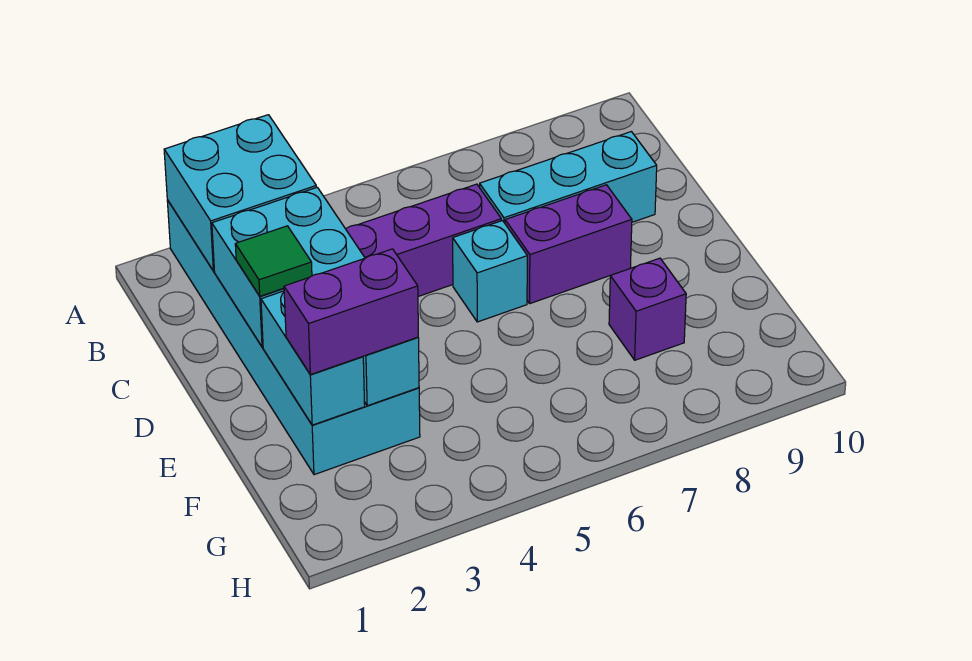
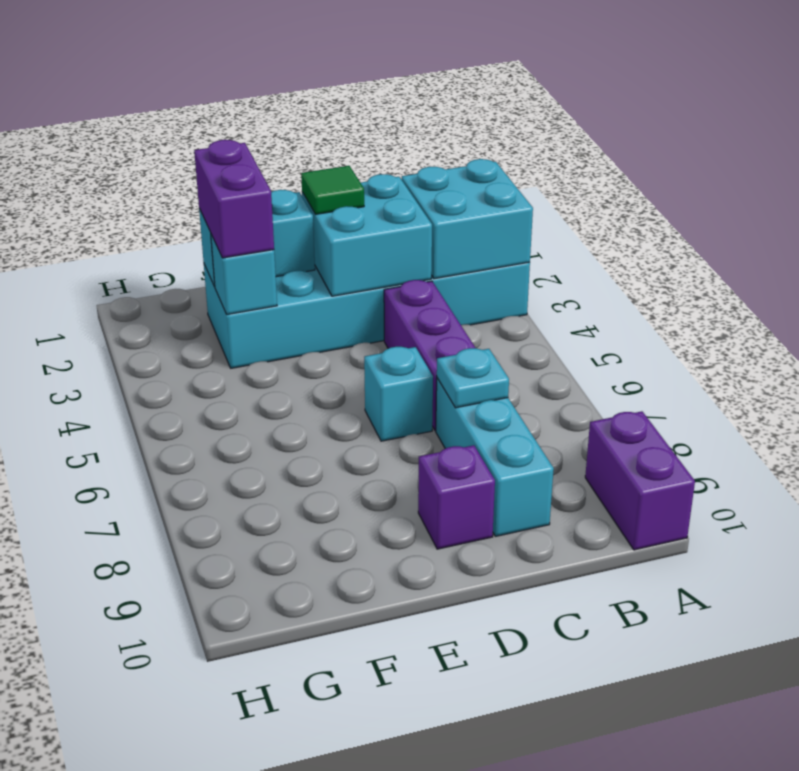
none -> cyan plate C7 level 2
purple brick D7:D8 level 1 -> purple brick A9:A10 level 1
purple brick F8 level 1 -> purple brick D9 level 1

